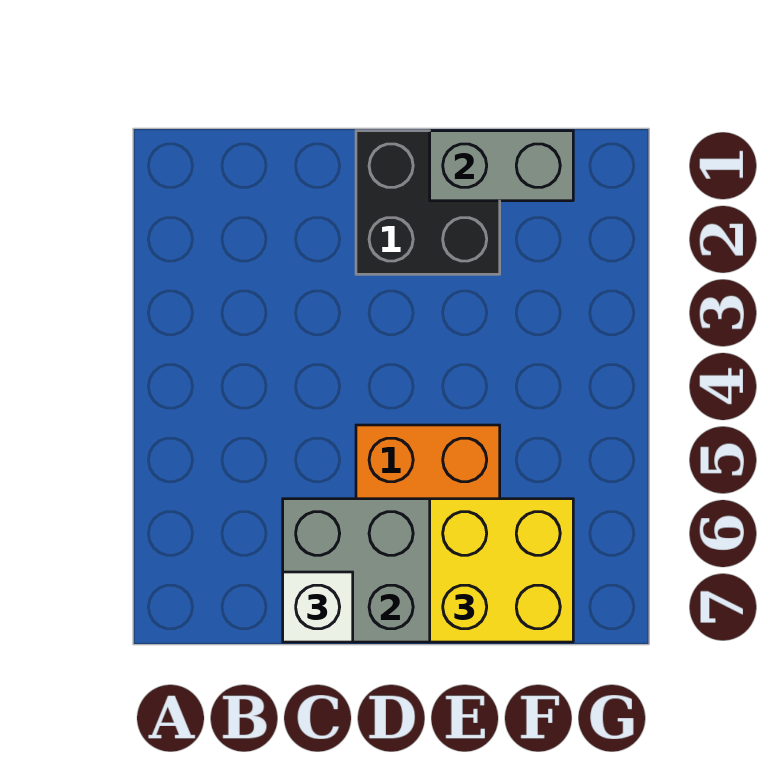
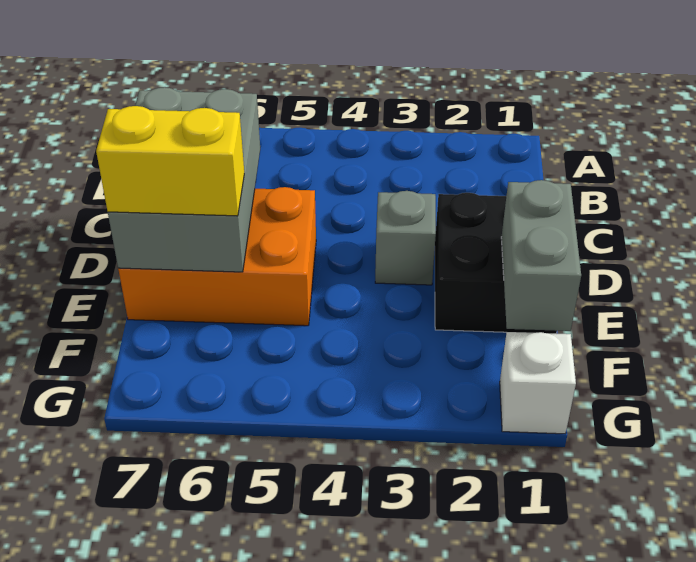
white brick C7 level 3 -> white brick G1 level 1
none -> grey brick D3 level 1
yellow brick E6:F7 level 3 -> yellow brick E6:E7 level 3

